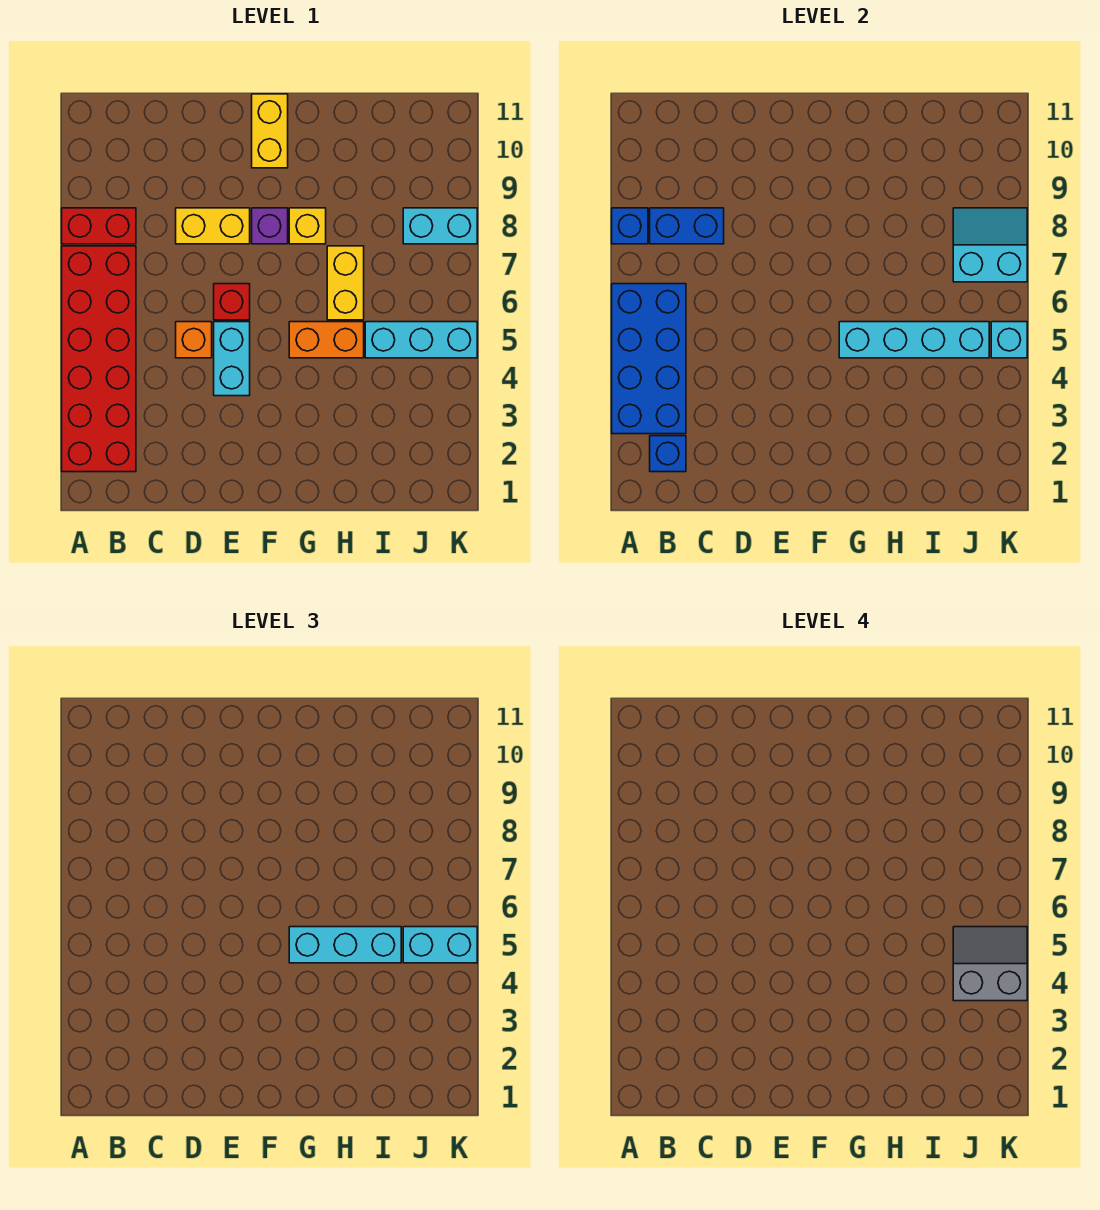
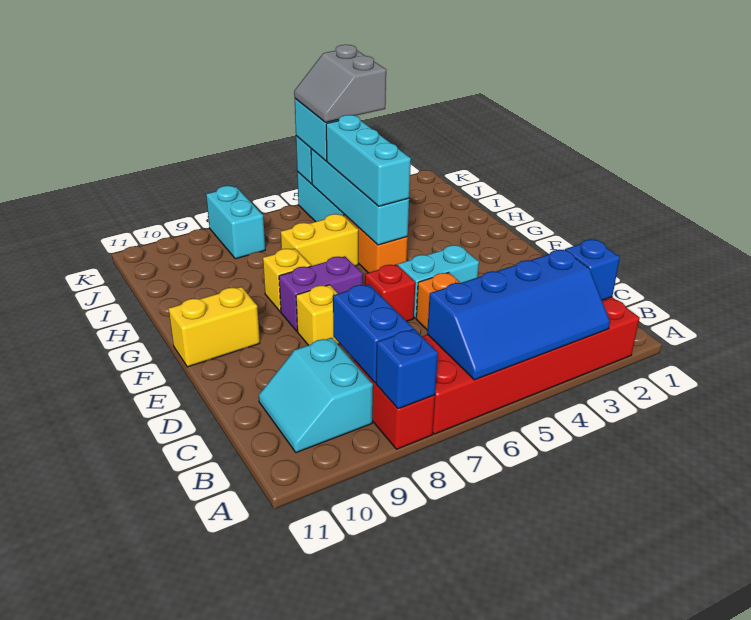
blue brick A3:B6 level 2 -> blue slope A3:B6 level 2 top B
yellow brick D8:E8 level 1 -> yellow brick E8 level 1
purple brick F8 level 1 -> purple brick F7:F8 level 1
cyan slope J7:K8 level 2 top 7 -> cyan slope B9:C10 level 1 top 9

